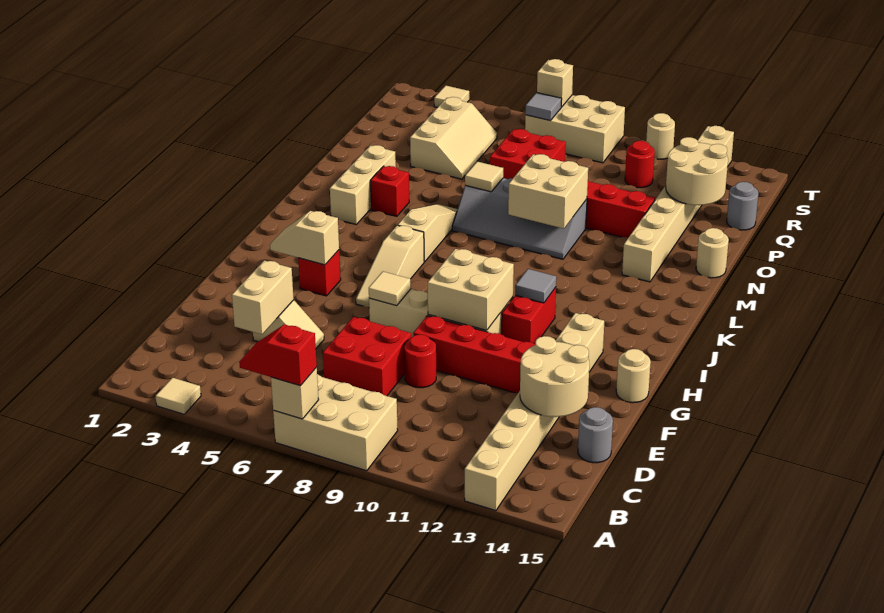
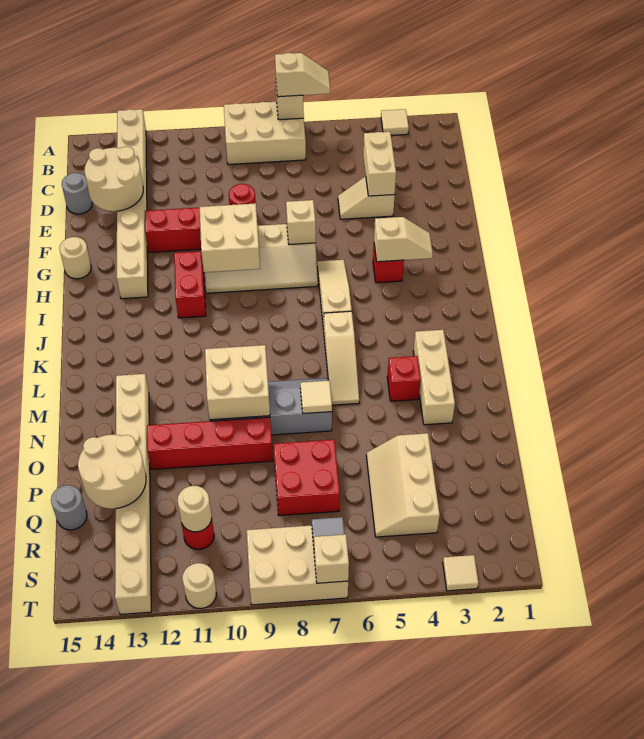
red slope A6:A7 level 3 top 7 -> tan slope A6:A7 level 3 top 7
red brick D7:E8 level 1 -> none
tan tile G7 level 2 -> tan brick G7 level 2
grey tile I11 level 2 -> none
tan round brick N15 level 1 -> tan round brick R11 level 2

